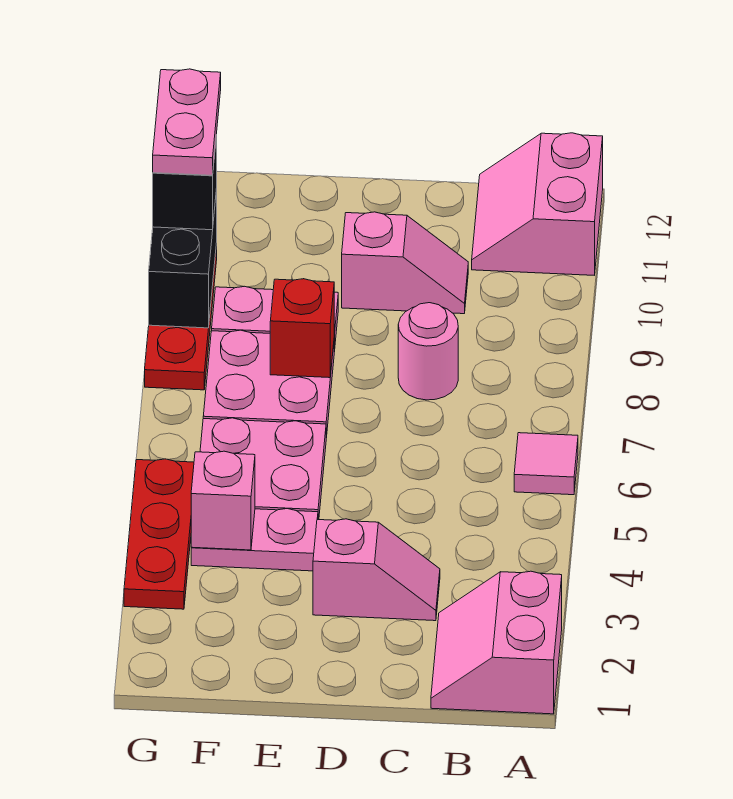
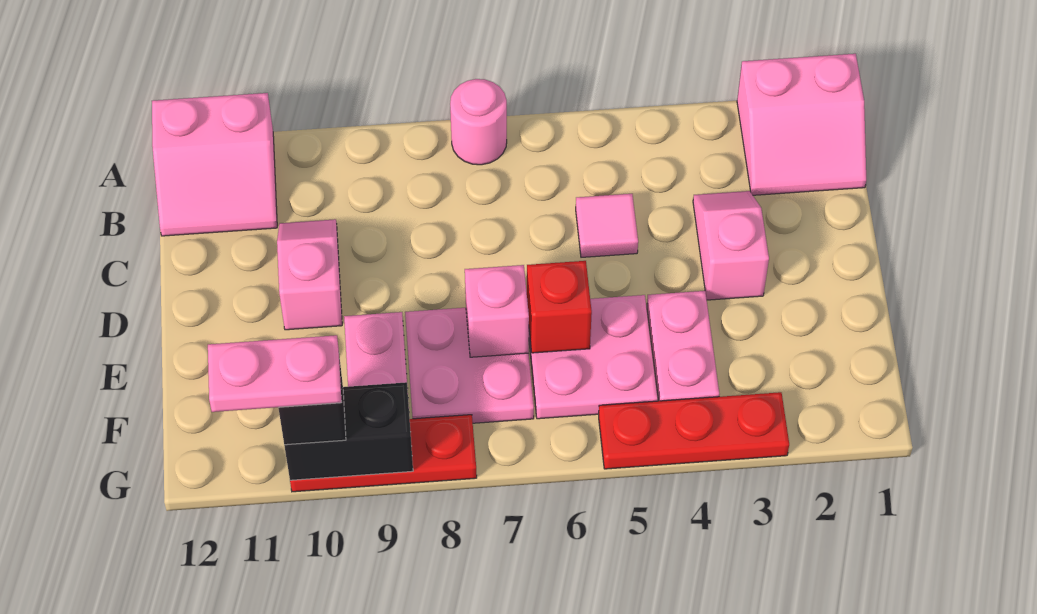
pink tile A6 level 1 -> pink tile C5 level 1
pink round brick C8 level 1 -> pink round brick A7 level 1
red brick E8 level 2 -> red brick E6 level 2
pink brick F4 level 2 -> pink brick E7 level 2

